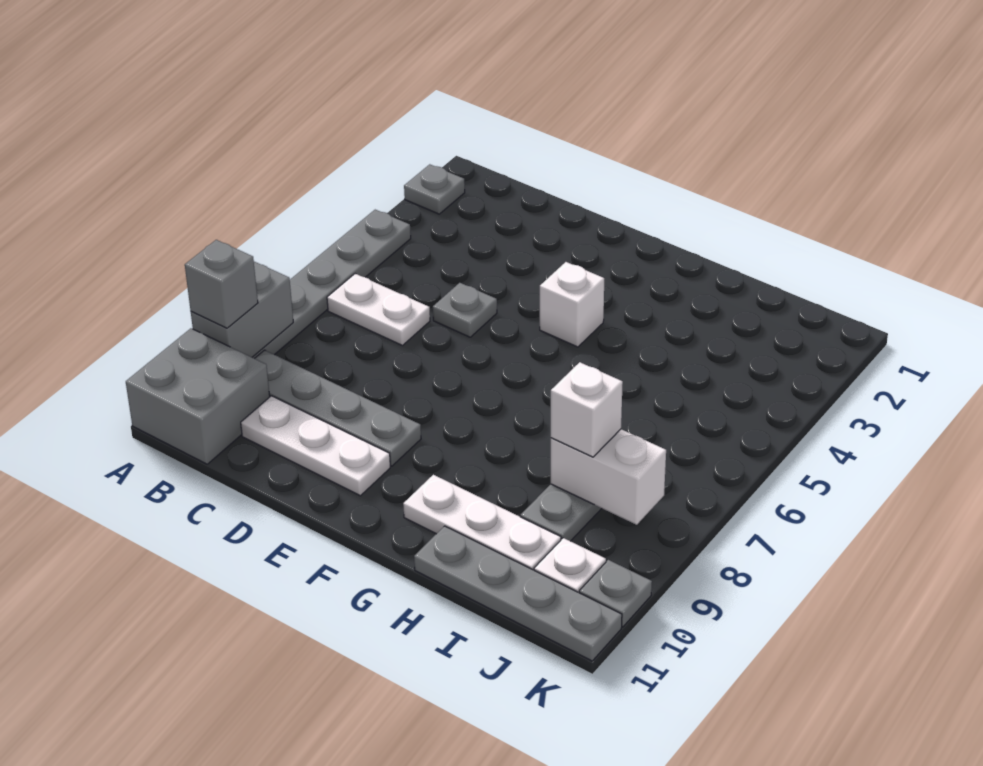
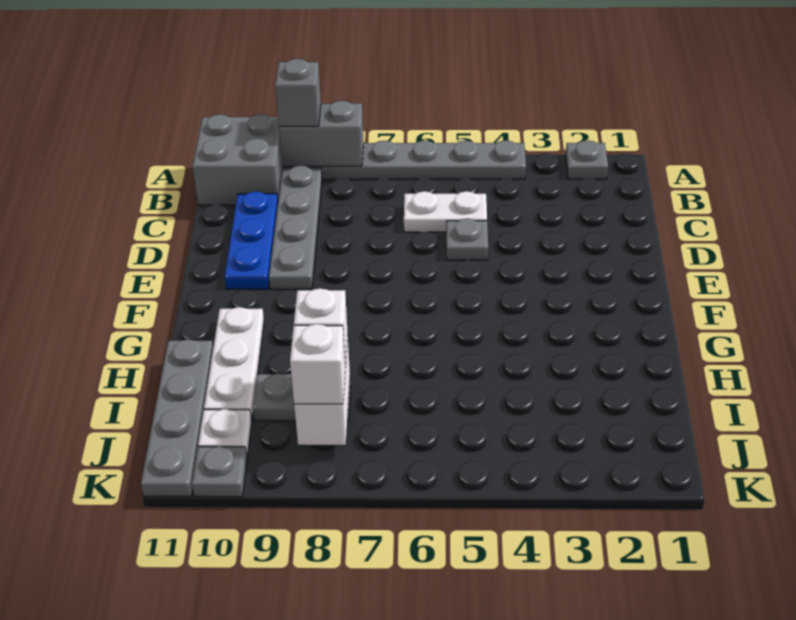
white plate B6:C6 level 1 -> white plate C5:C6 level 1
white plate C10:E10 level 1 -> blue plate C10:E10 level 1
white brick F4 level 1 -> white brick J8 level 3

